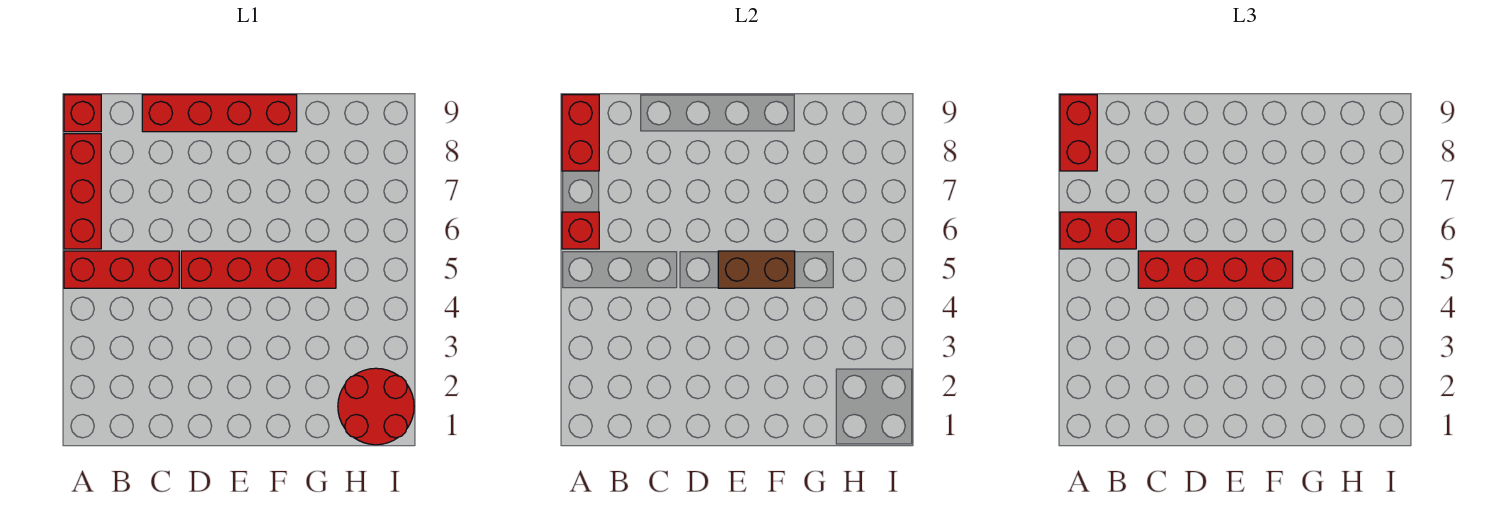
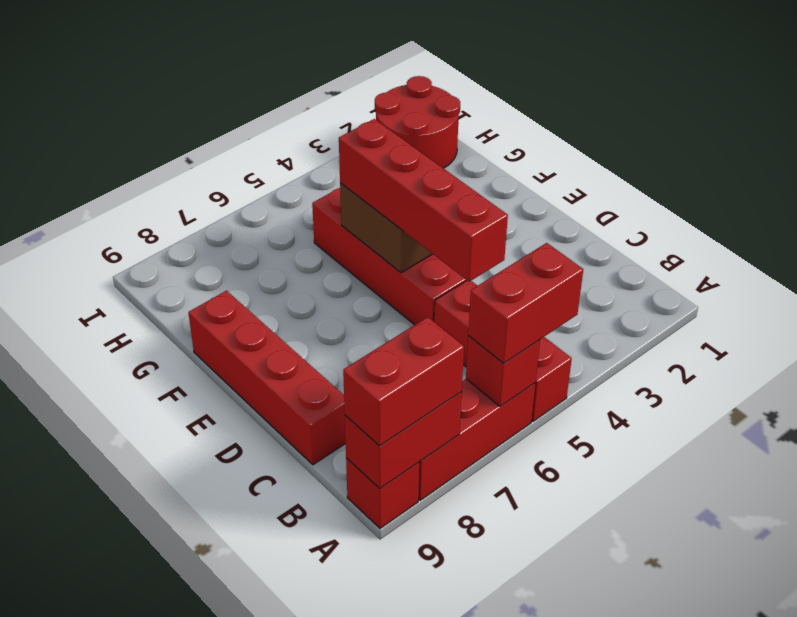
red brick A6:B6 level 3 -> red brick A5:A6 level 3

